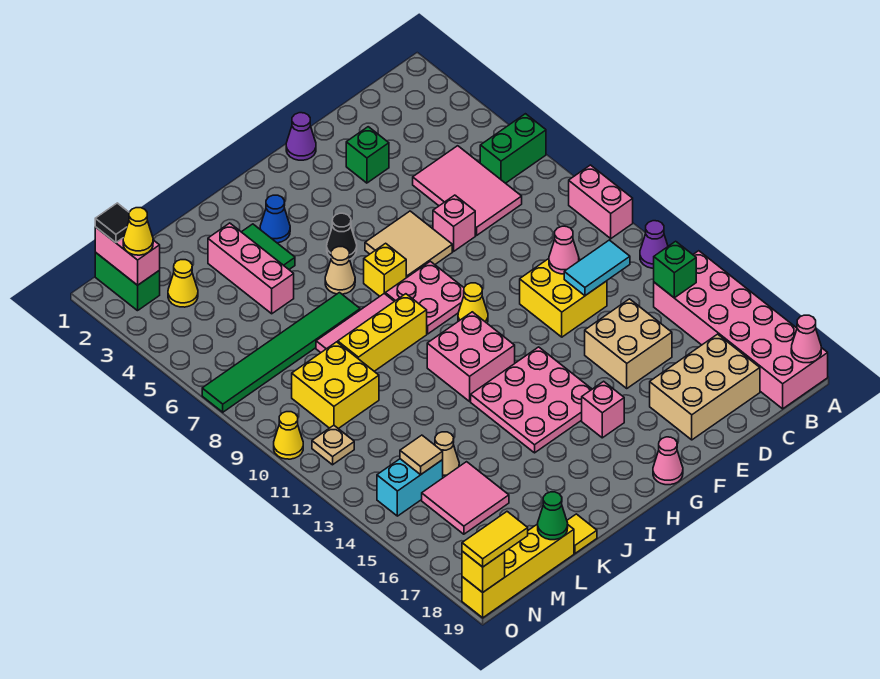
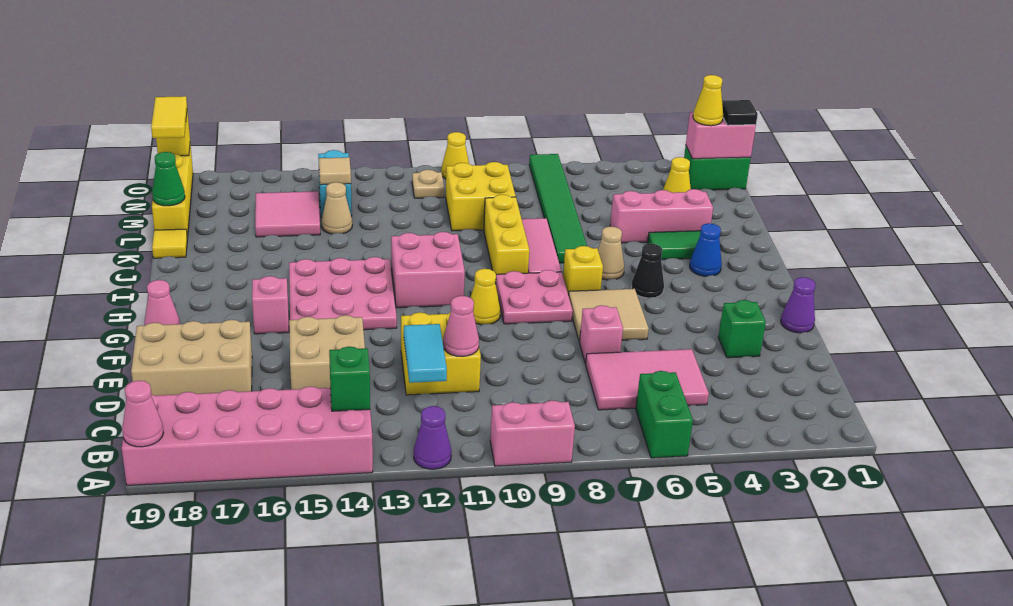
tan brick C17:E18 level 1 -> tan brick D17:E19 level 1

